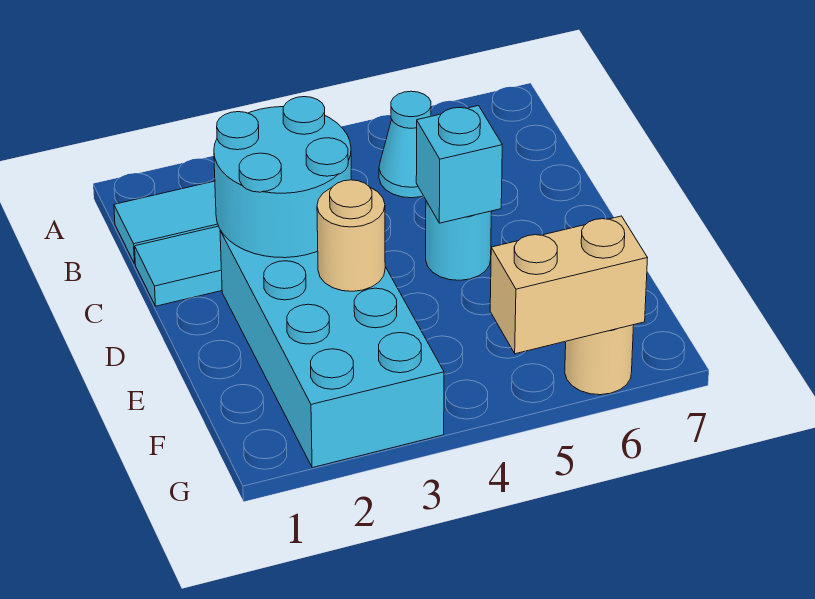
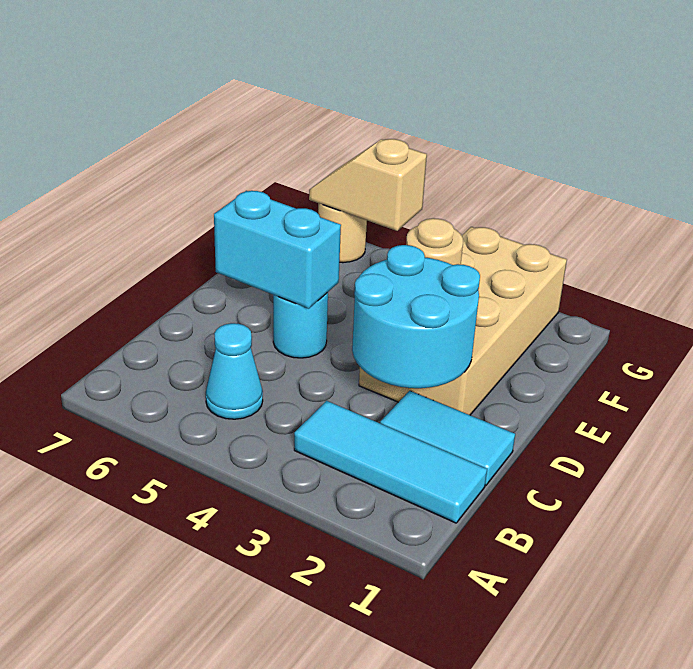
cyan brick D2:G3 level 1 -> tan brick D2:G3 level 1
cyan brick D5 level 2 -> cyan brick D5:D6 level 2
tan brick G5:G6 level 2 -> tan slope G5:G6 level 2 top 5

